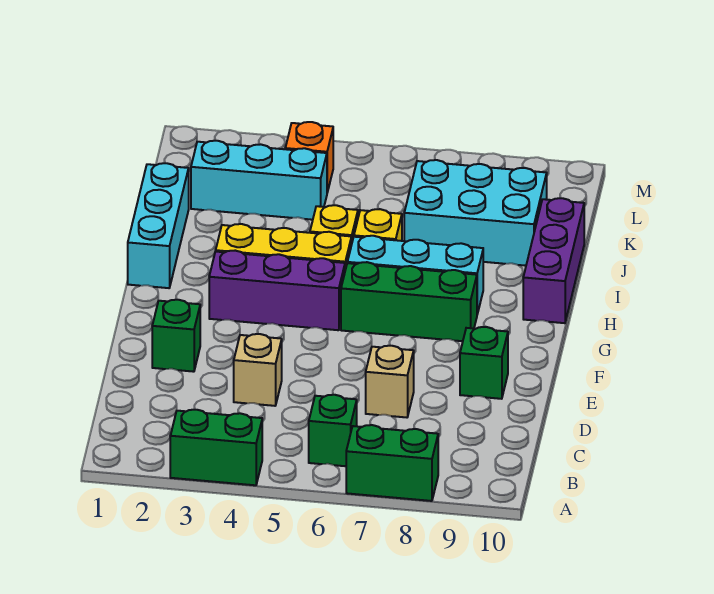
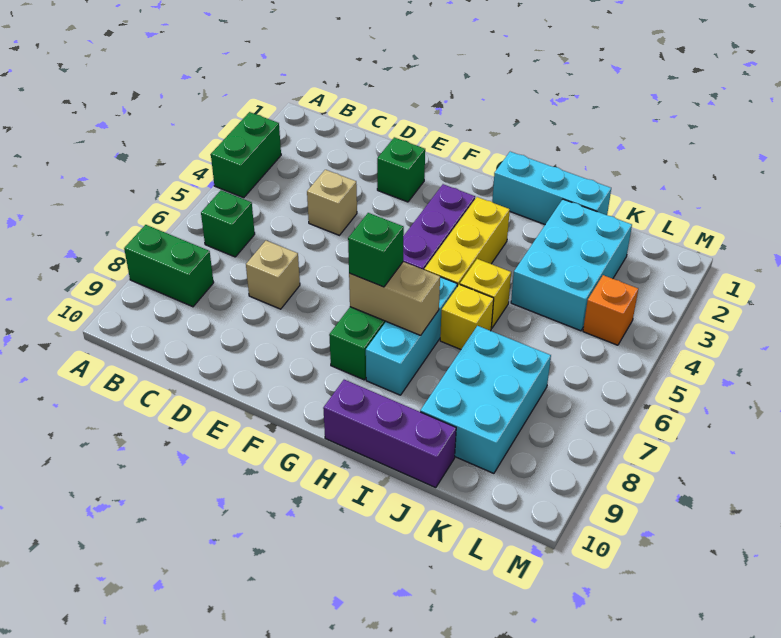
green brick A7:A8 level 1 -> green brick A8:B8 level 1
green brick E9 level 1 -> green brick G7 level 3
none -> tan brick G7:H7 level 2
cyan brick K2:K4 level 1 -> cyan brick J2:K4 level 1

